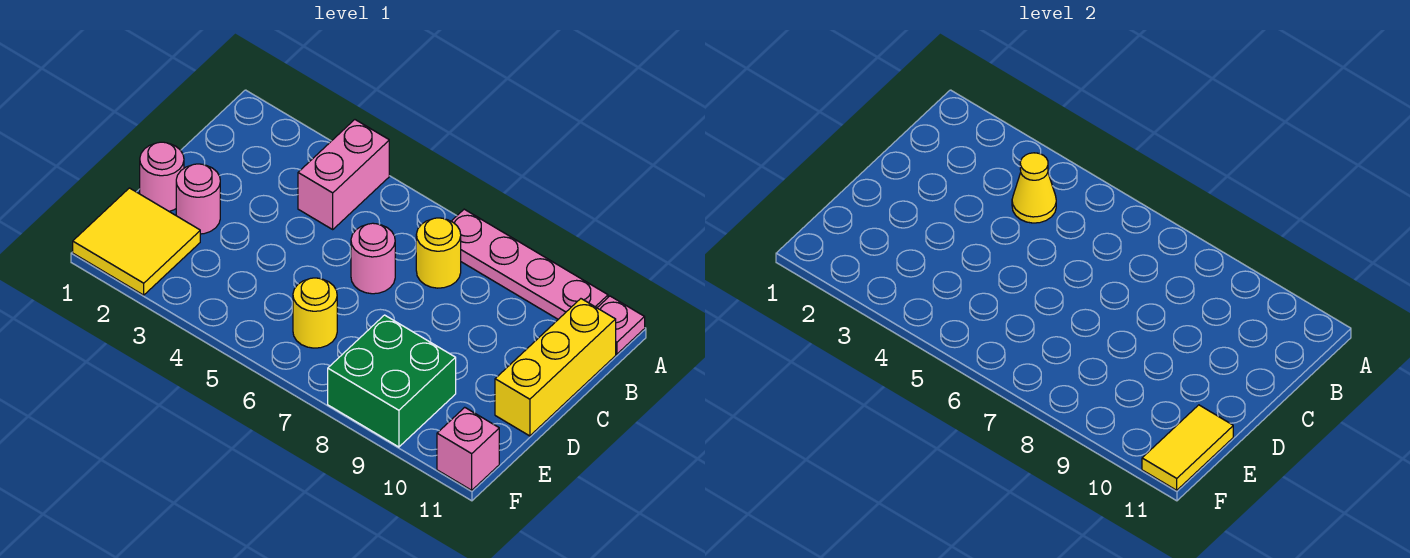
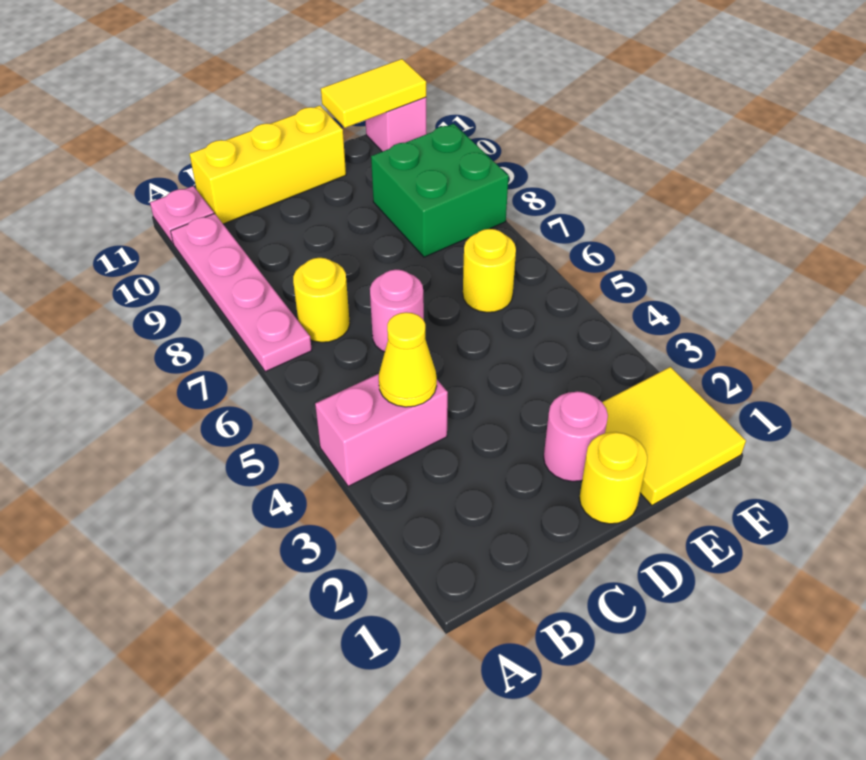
pink round brick D1 level 1 -> yellow round brick D1 level 1

